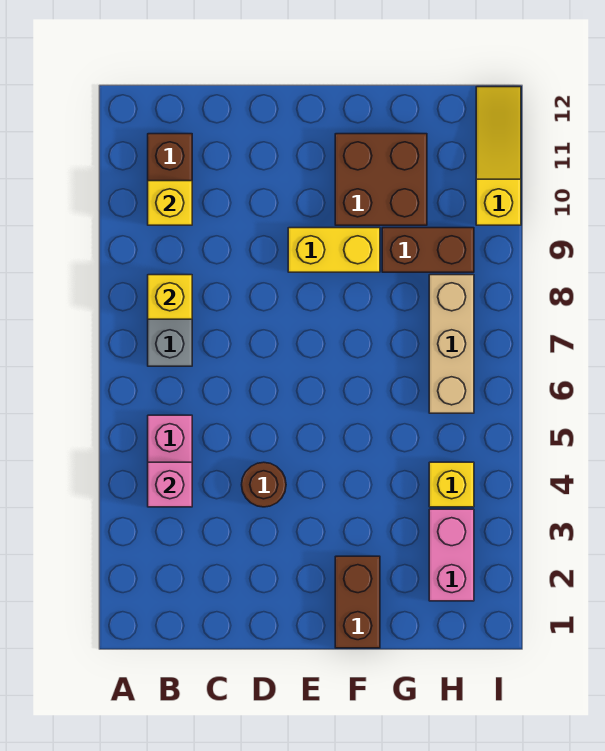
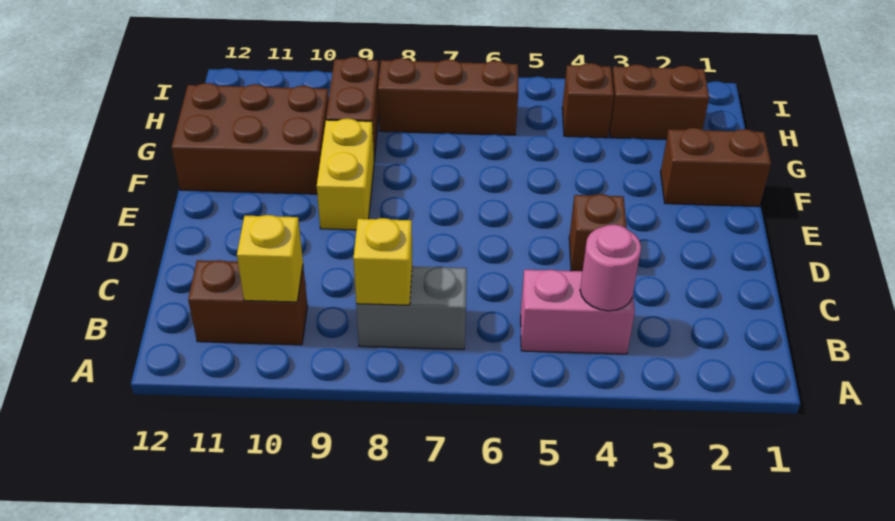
pink brick B4 level 2 -> pink round brick B4 level 2
brown round brick D4 level 1 -> brown brick D4 level 1
brown brick F10:G11 level 1 -> brown brick F10:G12 level 1
pink brick H2:H3 level 1 -> brown brick H2:H3 level 1
yellow brick H4 level 1 -> brown brick H4 level 1
tan brick H6:H8 level 1 -> brown brick H6:H8 level 1
yellow slope I10:I12 level 1 top 10 -> none

